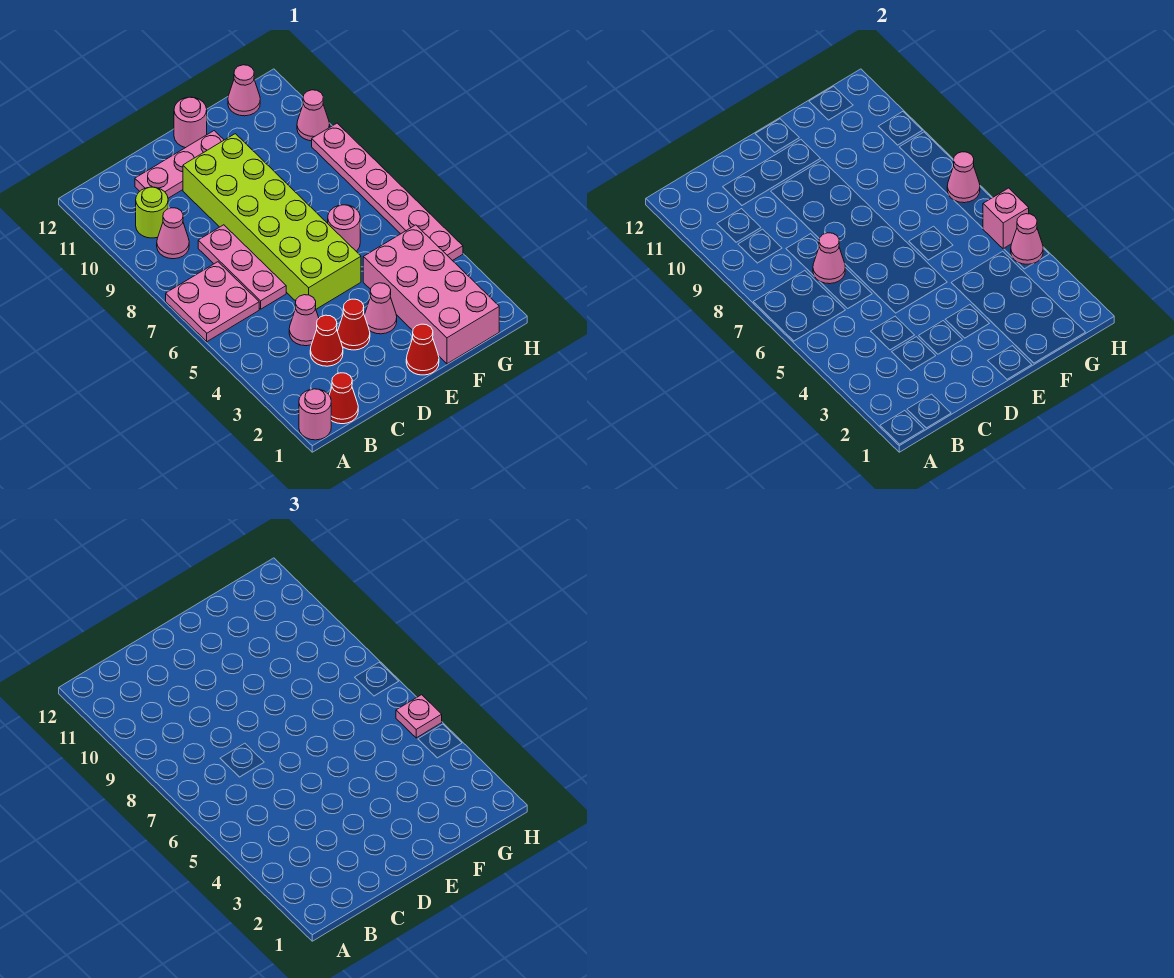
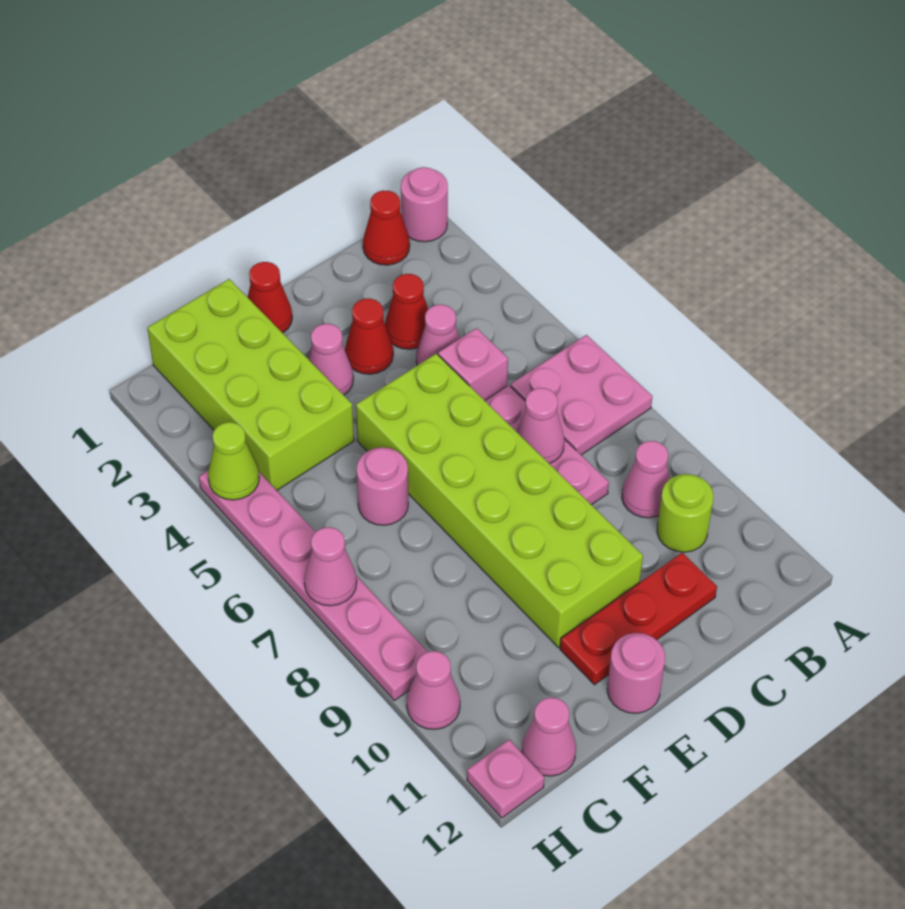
pink plate C11:E11 level 1 -> red plate C11:E11 level 1
pink brick F1:G4 level 1 -> lime brick F1:G4 level 1
pink cone H4 level 2 -> lime cone H4 level 2
pink brick H5 level 2 -> pink brick C5 level 1
pink plate H5 level 3 -> pink plate H12 level 1

